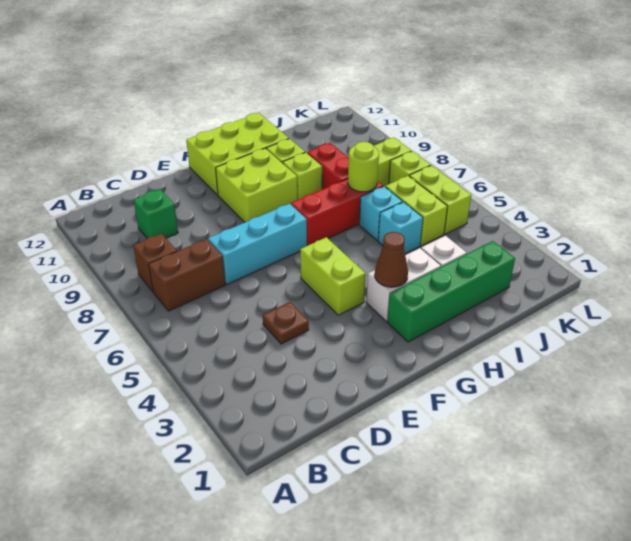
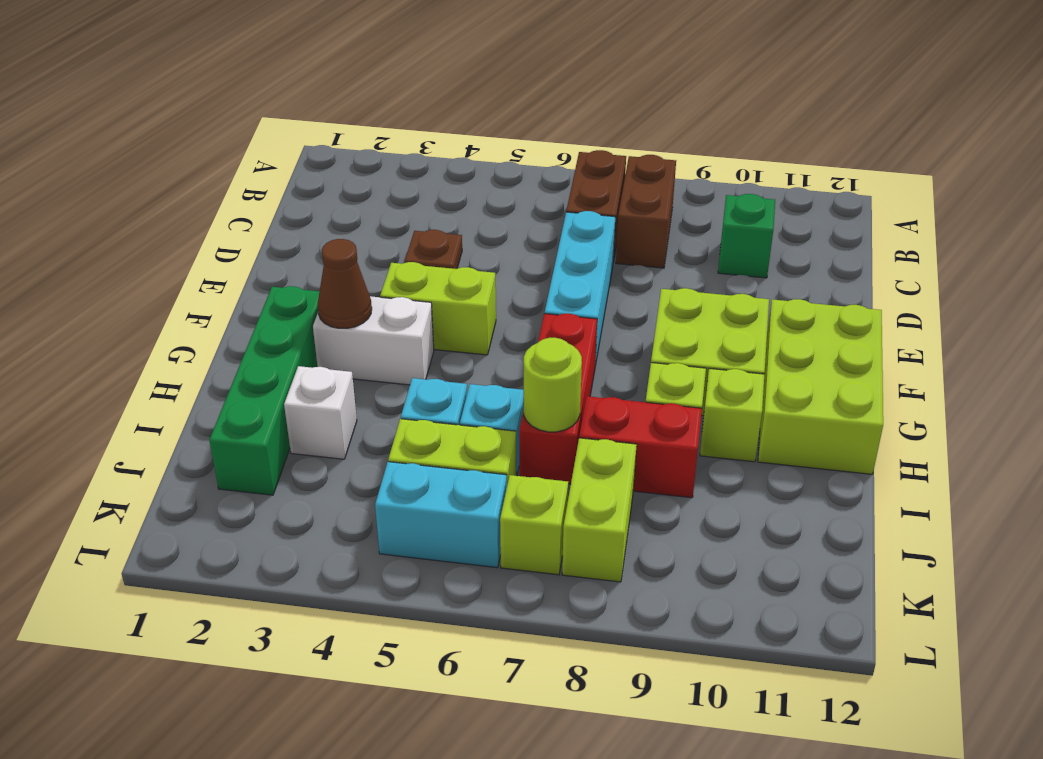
brown brick B8 level 1 -> brown brick B8:C8 level 1
white brick G3:H3 level 1 -> white brick G3:G4 level 1
lime brick K5:K6 level 1 -> cyan brick K5:K6 level 1

